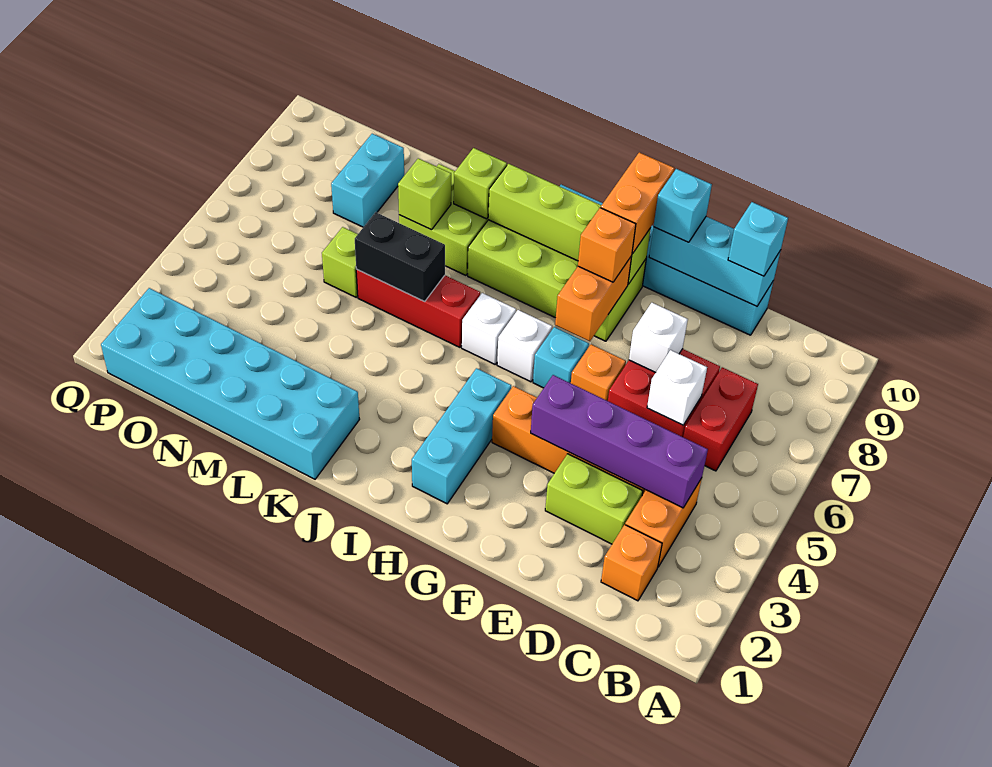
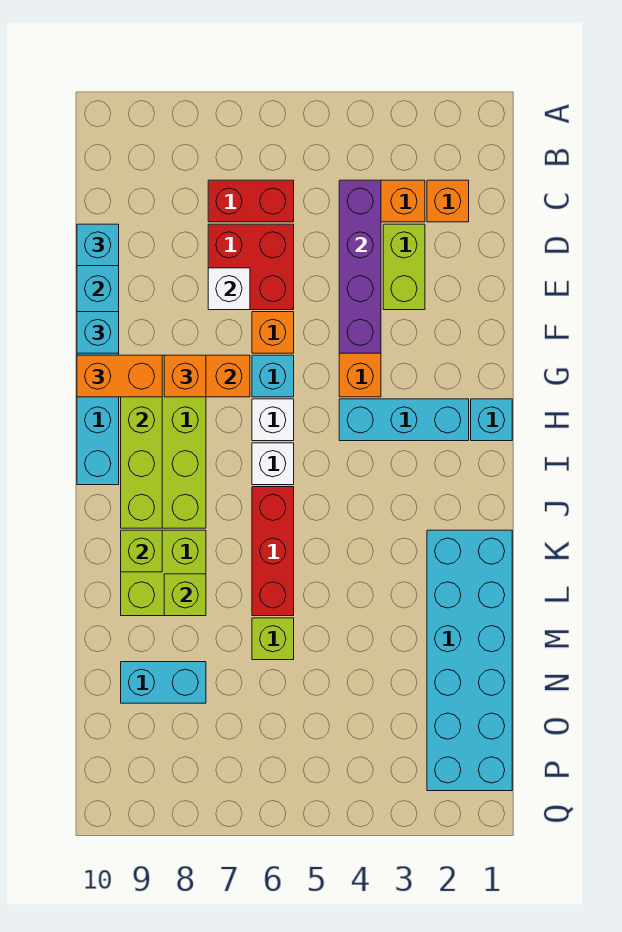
white brick D6 level 2 -> none
none -> cyan brick H1 level 1
black brick K6:L6 level 2 -> none

